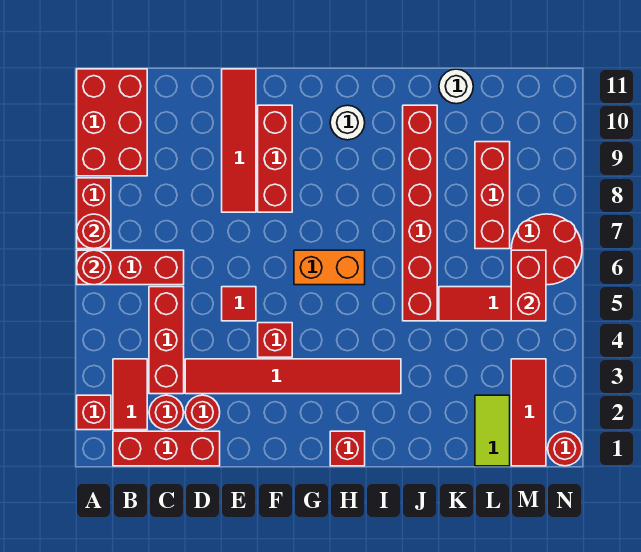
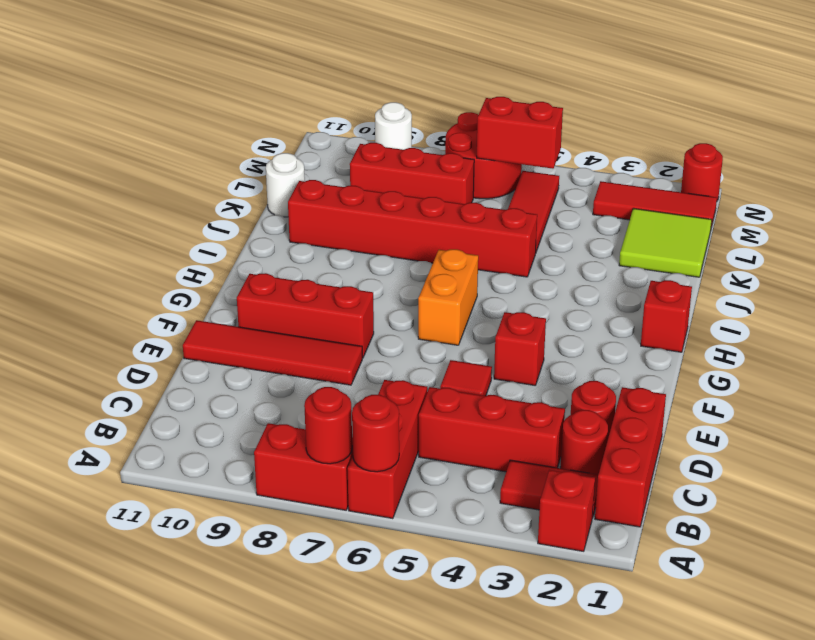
red brick A9:B11 level 1 -> none
red tile D3:I3 level 1 -> none
white round brick H10 level 1 -> white round brick N9 level 1
lime tile L1:L2 level 1 -> lime tile K1:L2 level 1

